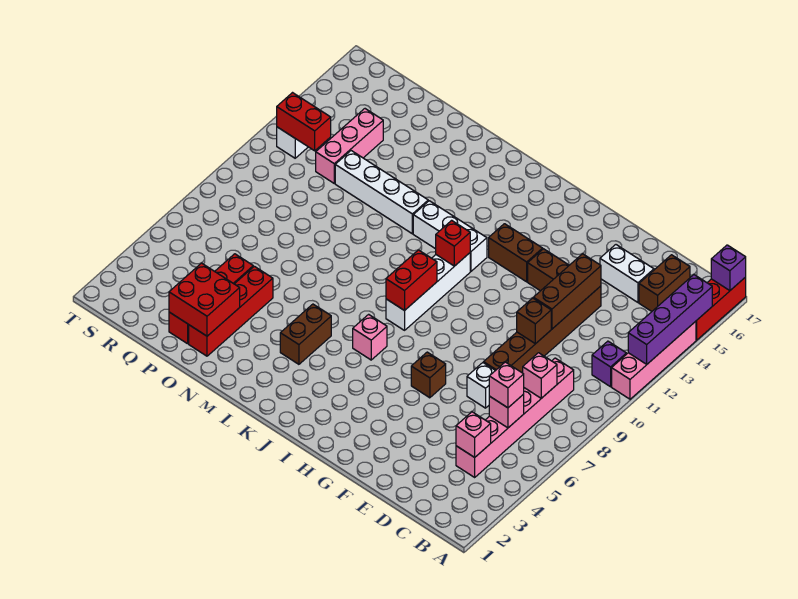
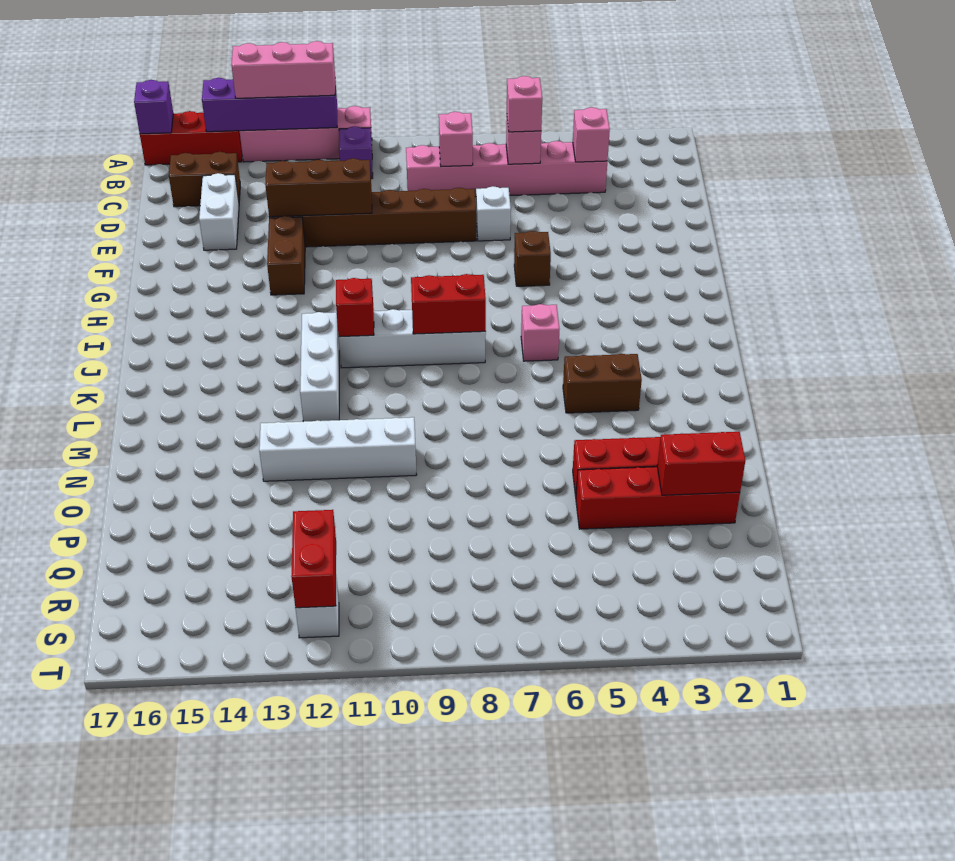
brown brick E10 level 2 -> none
brown brick H13:I13 level 1 -> none
white brick M12:P12 level 1 -> white brick N10:N13 level 1
red brick O2:P3 level 2 -> red brick P2:P3 level 2
pink brick Q12:Q14 level 1 -> pink brick A12:A14 level 3

